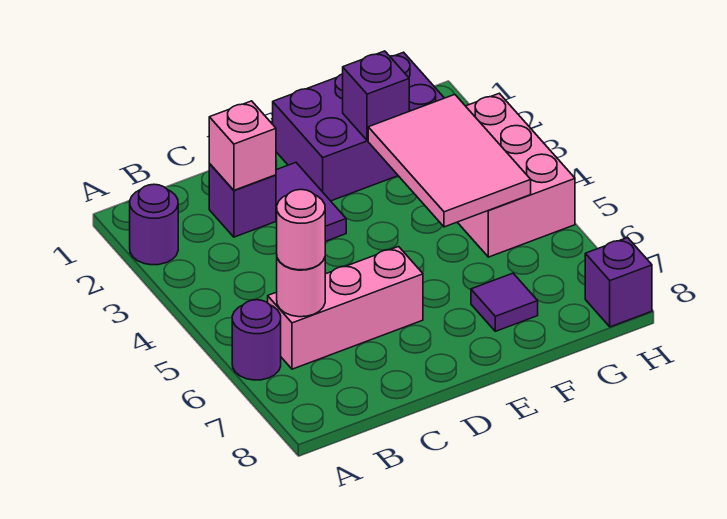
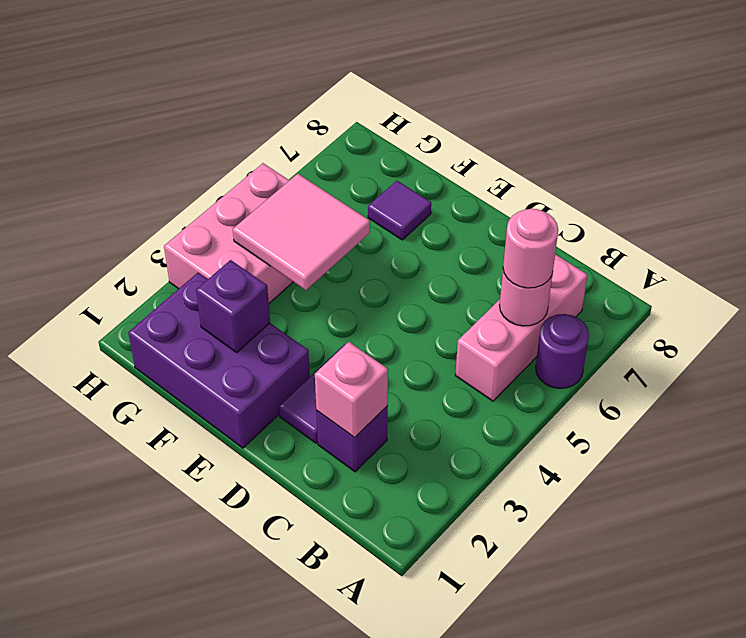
purple round brick A2 level 1 -> none
pink brick B6:D6 level 1 -> pink brick B5:B7 level 1
pink tile F3:G5 level 2 -> pink tile F4:G5 level 2
purple brick H8 level 1 -> none

